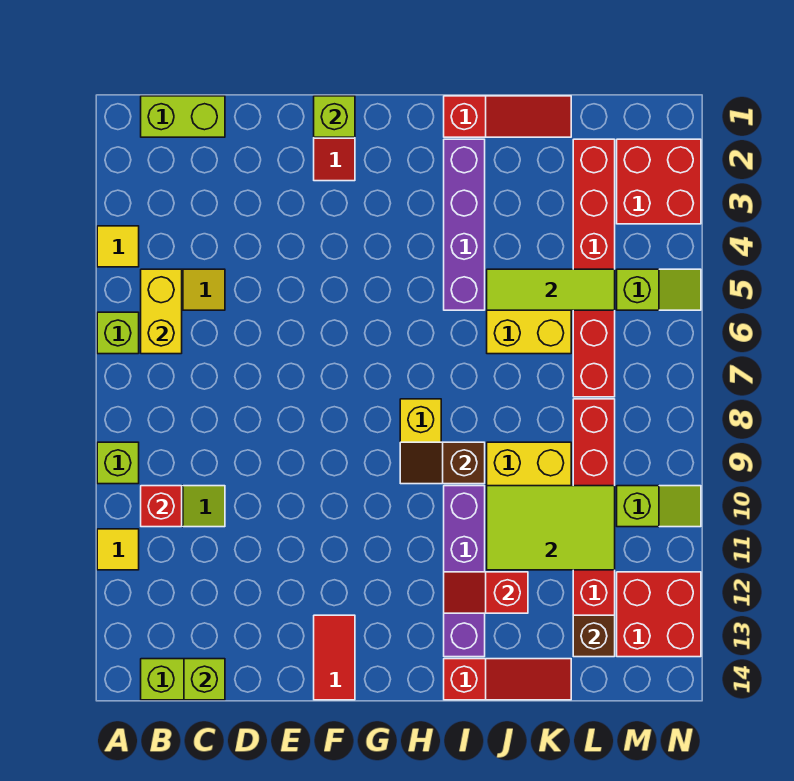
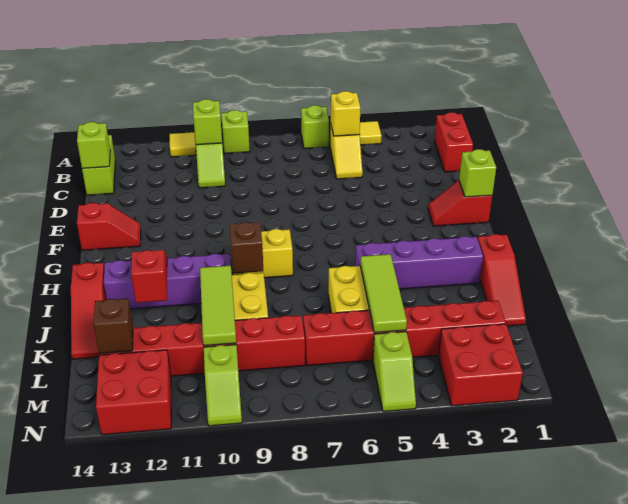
lime brick B1:C1 level 1 -> red brick B1:C1 level 1
yellow brick B5:B6 level 2 -> yellow brick B5 level 2
red brick B10 level 2 -> lime brick B10 level 2
red tile F13:F14 level 1 -> red slope F13:F14 level 1 top 14
lime tile J10:L11 level 2 -> lime tile J10:L10 level 2

